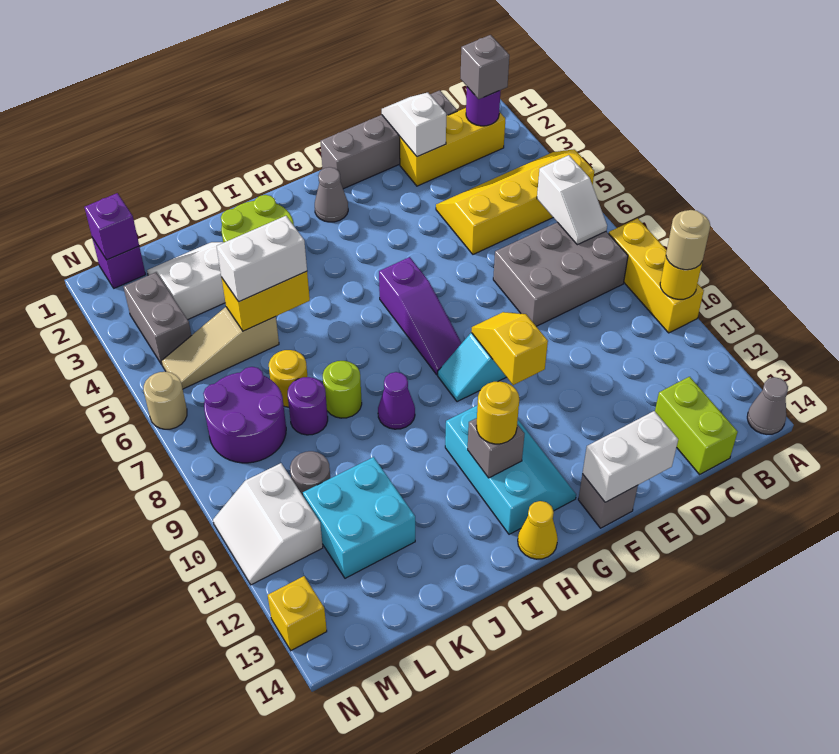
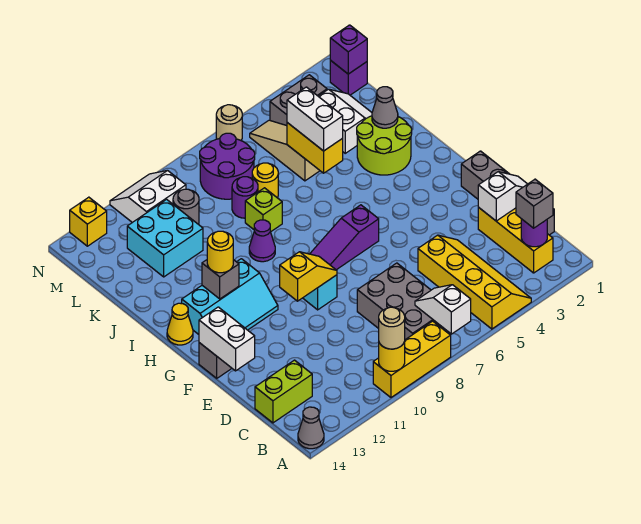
white slope B6:B7 level 2 top 6 -> white slope A7:B7 level 2 top A
grey cone G2 level 1 -> grey cone J2 level 2
lime round brick J8 level 1 -> lime brick J8 level 1

